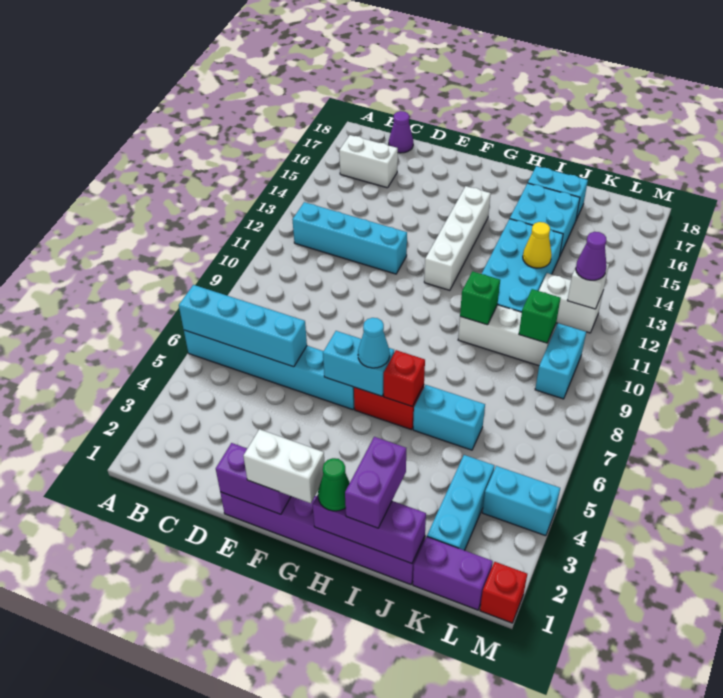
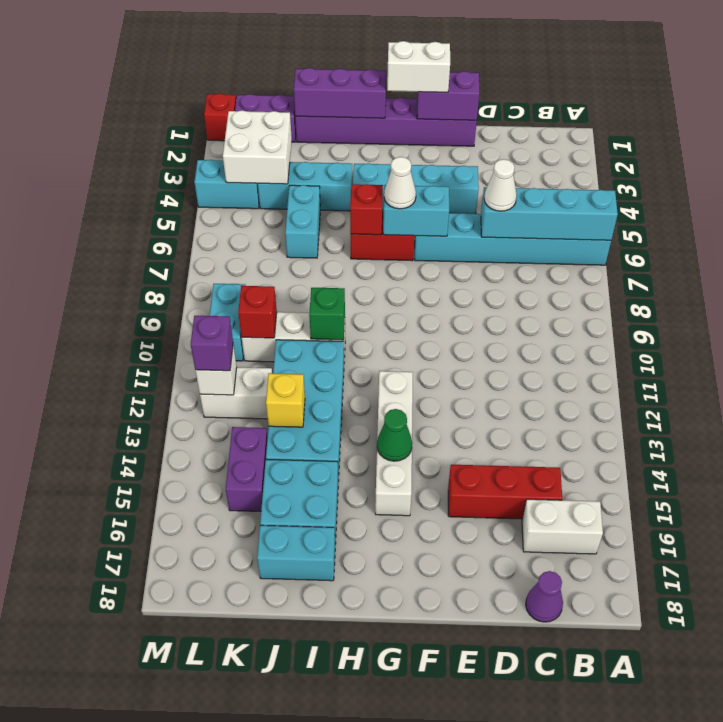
cyan brick B12:E12 level 1 -> cyan brick E4:H4 level 1
none -> red brick C15:E15 level 1
none -> white cone D6 level 3
cyan cone G6 level 3 -> white cone G6 level 3
green cone H1 level 3 -> green cone G14 level 2
purple brick I1:I2 level 3 -> purple brick K14:K15 level 1
cyan brick I6:J6 level 1 -> cyan brick J5:J6 level 1
yellow cone J13 level 2 -> yellow brick J13 level 2
cyan brick K2:K4 level 1 -> cyan brick I4:K4 level 1
none -> white brick K3:L4 level 2
green brick K10 level 2 -> red brick K10 level 2
purple cone L12 level 3 -> purple brick L12 level 3

